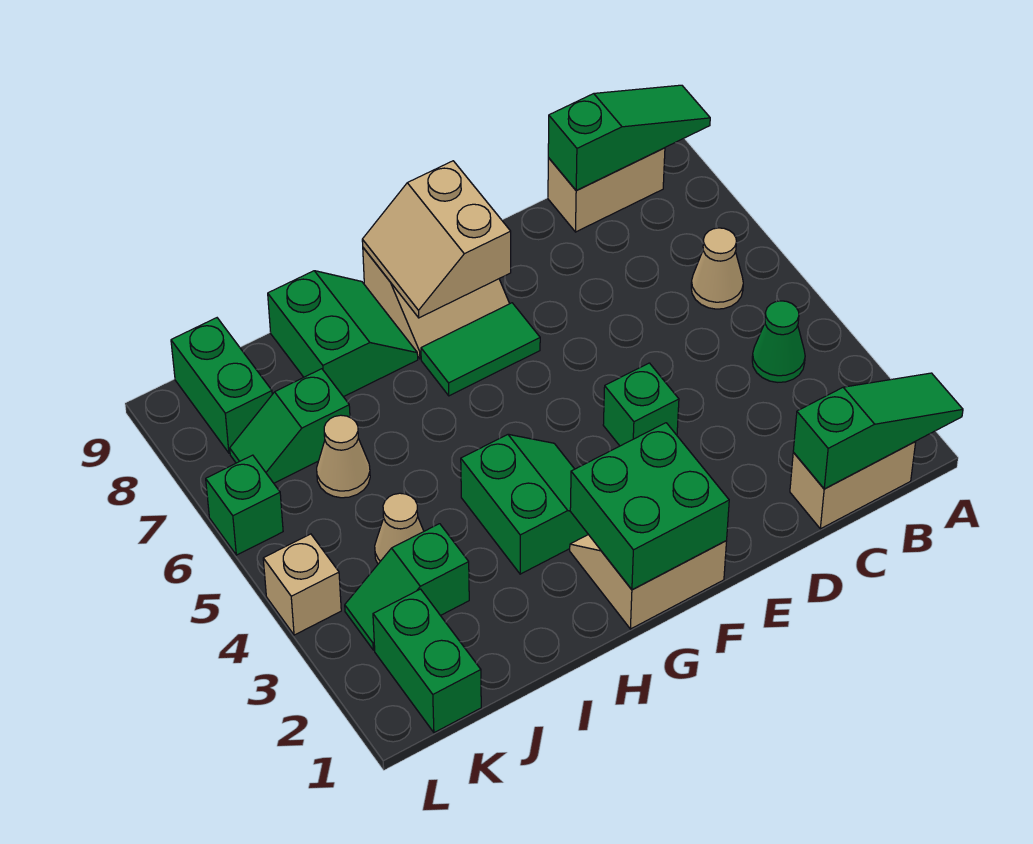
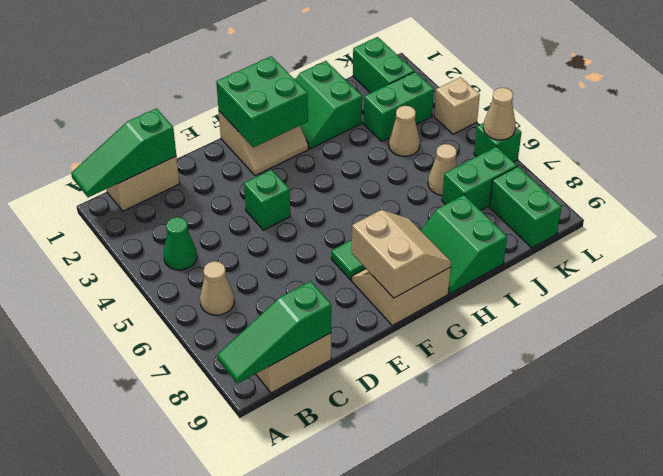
green slope G3:H4 level 1 top H -> green slope H1:I2 level 1 top I
green slope J3:K3 level 1 top J -> green brick J3:K3 level 1
green slope J7:K7 level 1 top J -> green brick J7:K7 level 1
none -> tan cone L6 level 2

